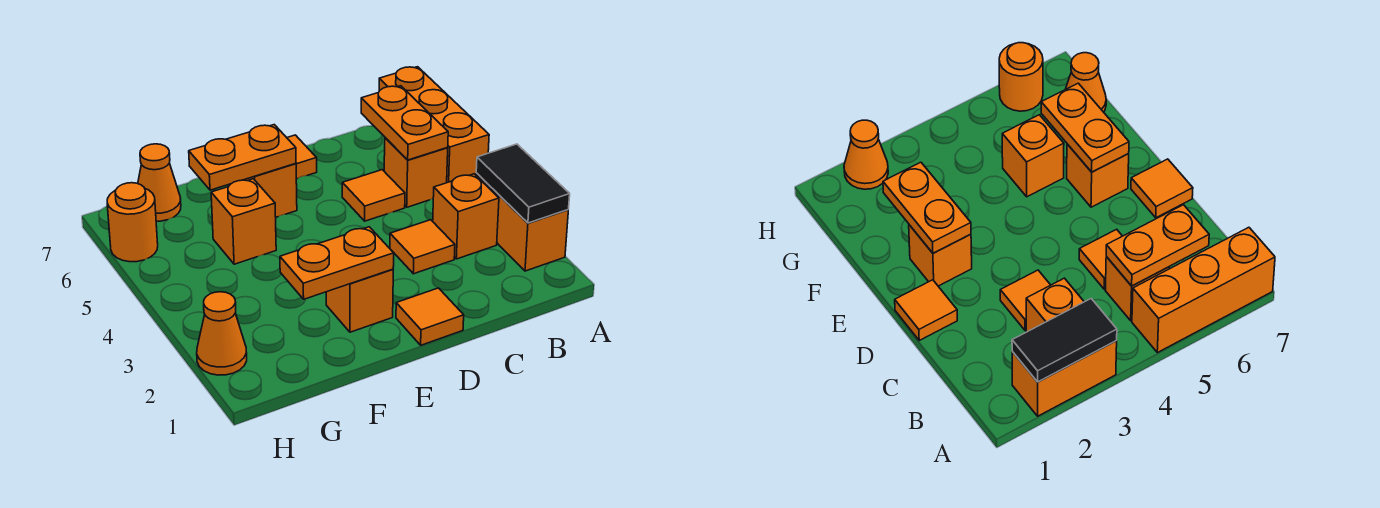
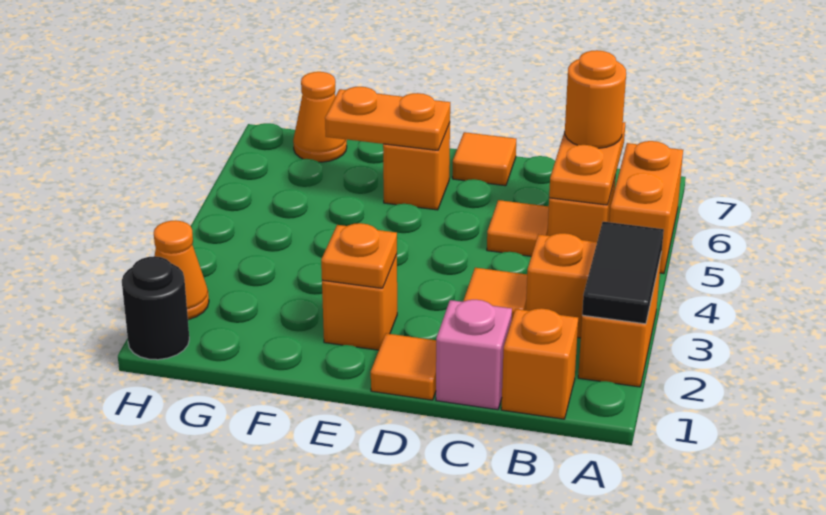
orange brick A5:A7 level 1 -> orange brick A5:A6 level 1
none -> pink brick C1 level 1
orange plate E2:F2 level 2 -> orange plate E2 level 2
orange brick F5 level 1 -> orange brick B1 level 1
none -> black round brick H1 level 1
orange round brick H6 level 1 -> orange round brick B6 level 3

